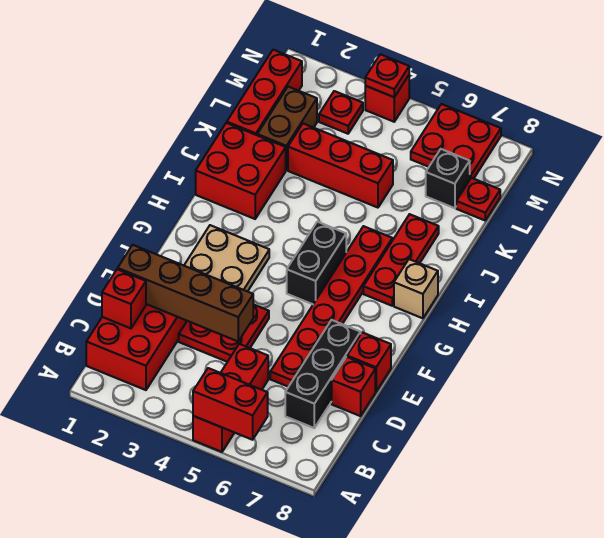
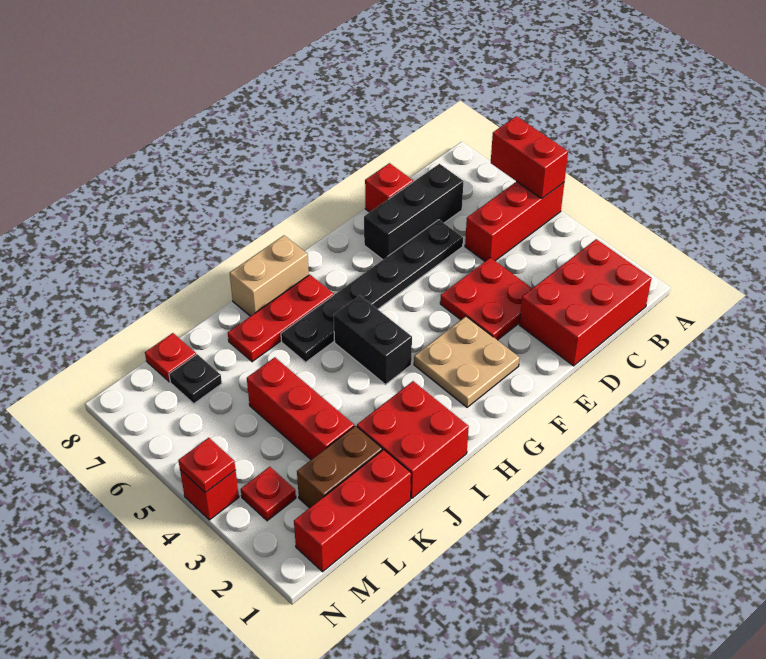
red brick C1 level 2 -> none
brown brick D1:D4 level 2 -> none
red plate D6:I6 level 1 -> black plate D6:I6 level 1
red brick E8 level 1 -> none
black brick G5:H5 level 1 -> black brick H4:H5 level 1
tan brick H8 level 1 -> tan brick H8:I8 level 1
black brick L7 level 1 -> black plate L7 level 1
red plate M6:N7 level 1 -> none

